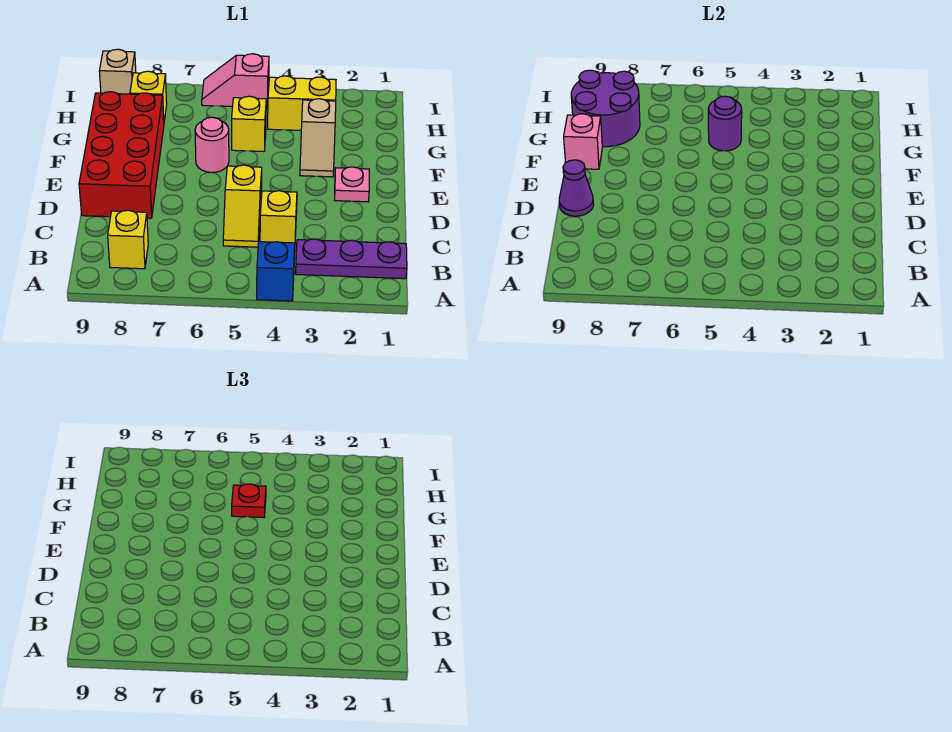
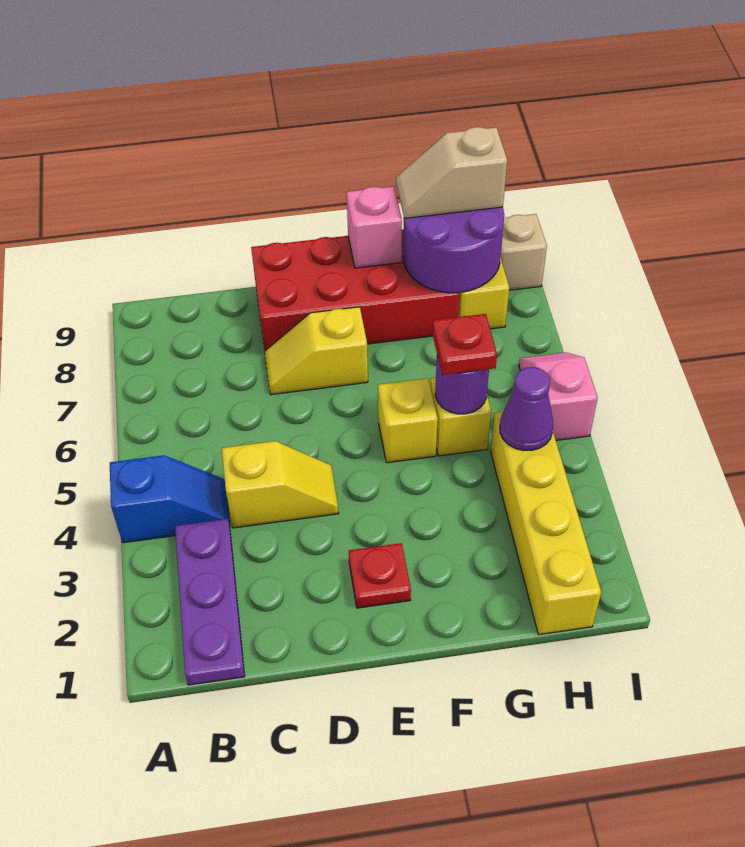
yellow brick B8 level 1 -> yellow brick F5 level 1
yellow slope C5:D5 level 1 top D -> yellow slope D7:E7 level 1 top E
purple cone D9 level 2 -> purple cone H4 level 2
pink plate E2 level 1 -> red plate E2 level 1
tan slope F3:G3 level 1 top G -> tan slope G9:H9 level 3 top H
pink round brick F6 level 1 -> none
yellow brick H3:H4 level 1 -> yellow brick H1:H4 level 1

